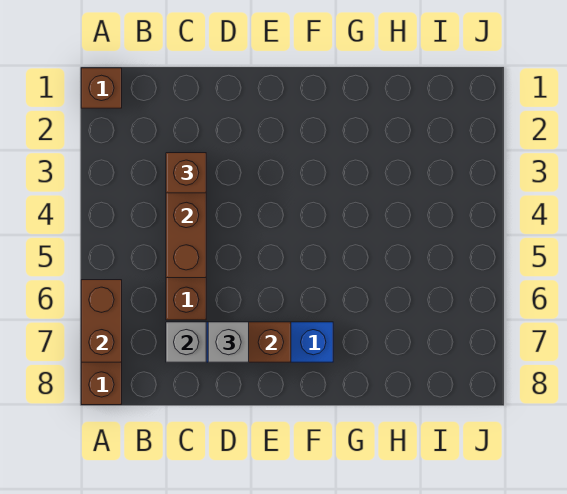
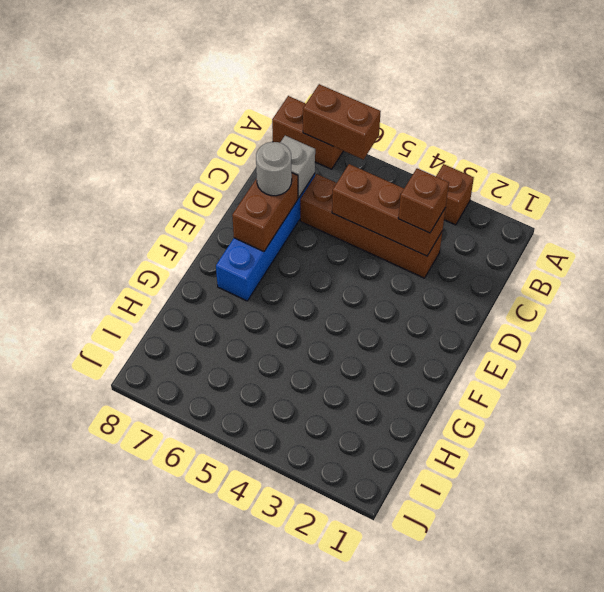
brown brick A1 level 1 -> brown brick A3 level 1
grey brick D7 level 3 -> grey round brick D7 level 3

